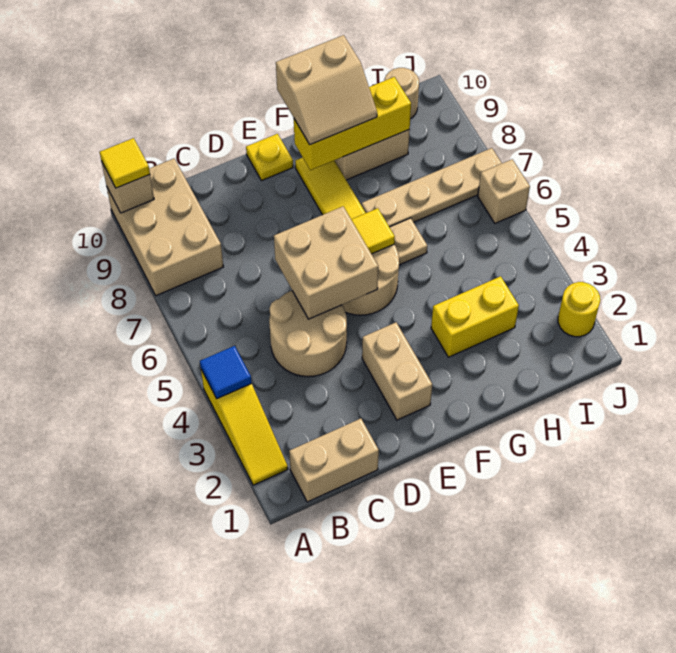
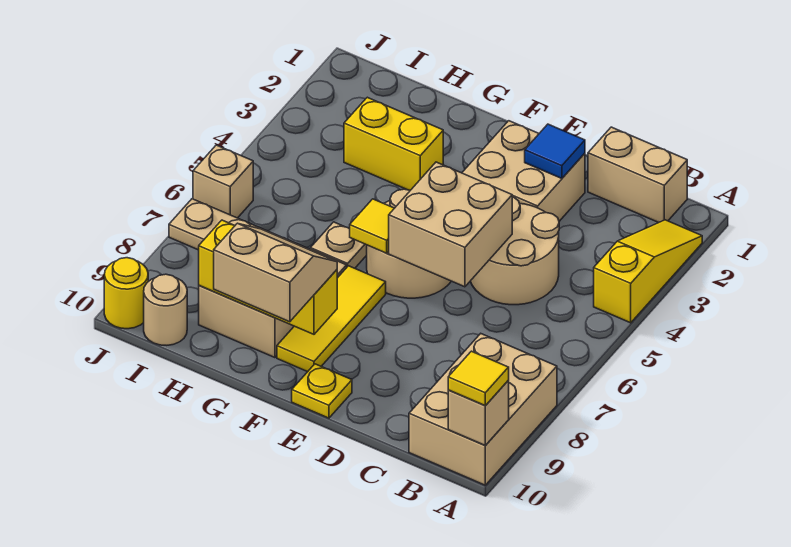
blue tile A4 level 2 -> blue tile D2 level 2
tan brick E2:E3 level 1 -> tan brick D2:E3 level 1
yellow round brick J2 level 1 -> yellow round brick J10 level 1

